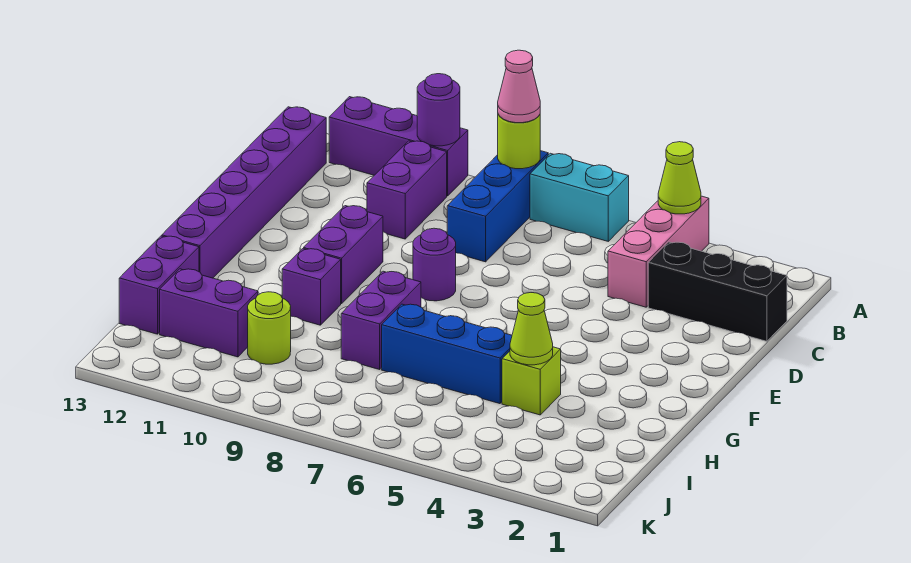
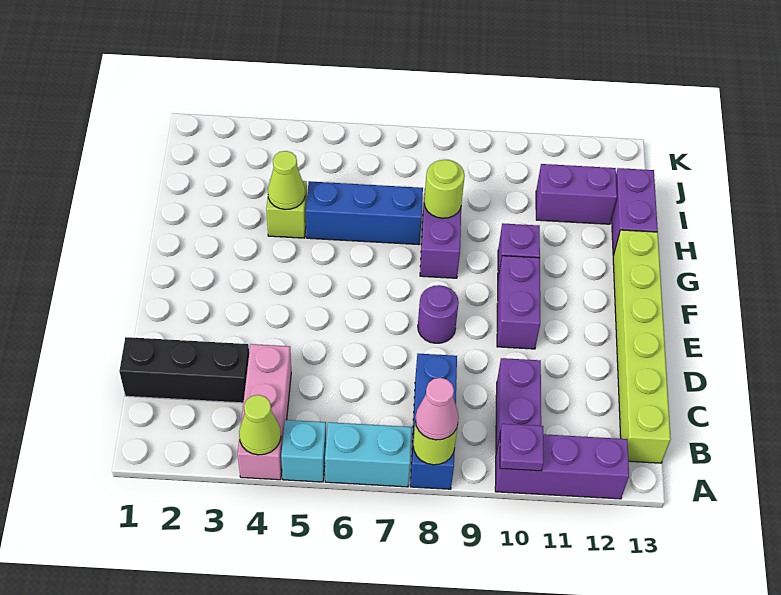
none -> cyan brick A5 level 1
purple round brick A10 level 2 -> purple plate A10 level 2
purple brick B13:G13 level 1 -> lime brick B13:G13 level 1
lime round brick I10 level 1 -> lime round brick H8 level 2

